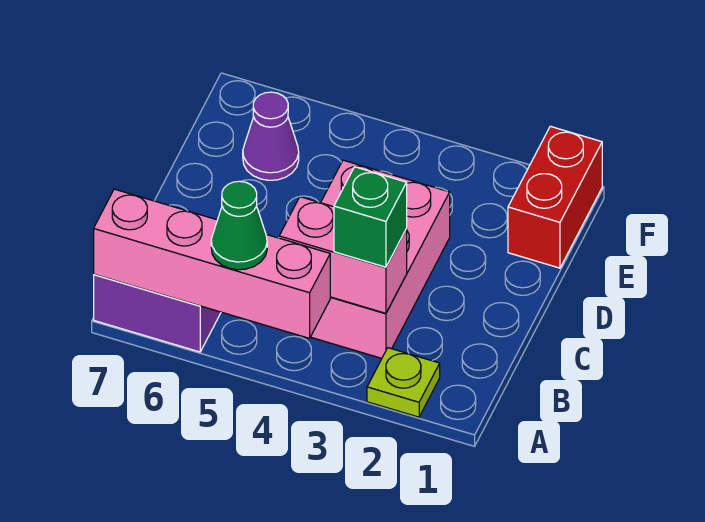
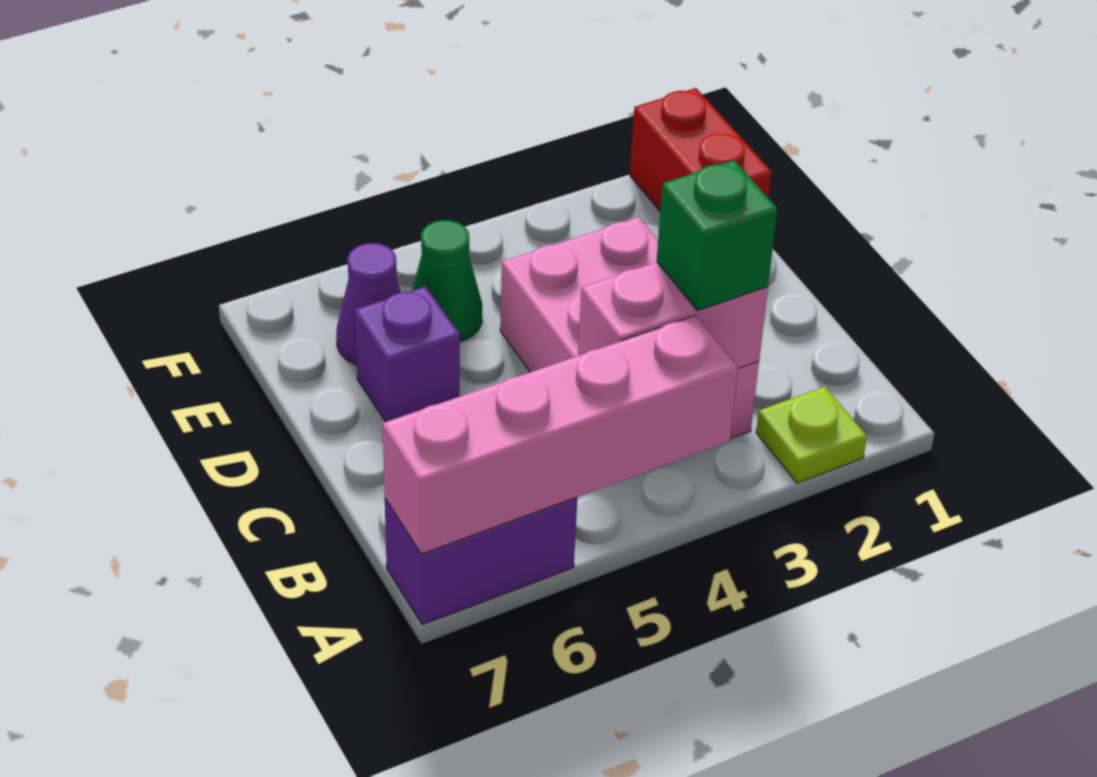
green cone A5 level 3 -> green cone E5 level 1
none -> purple brick D6 level 1

